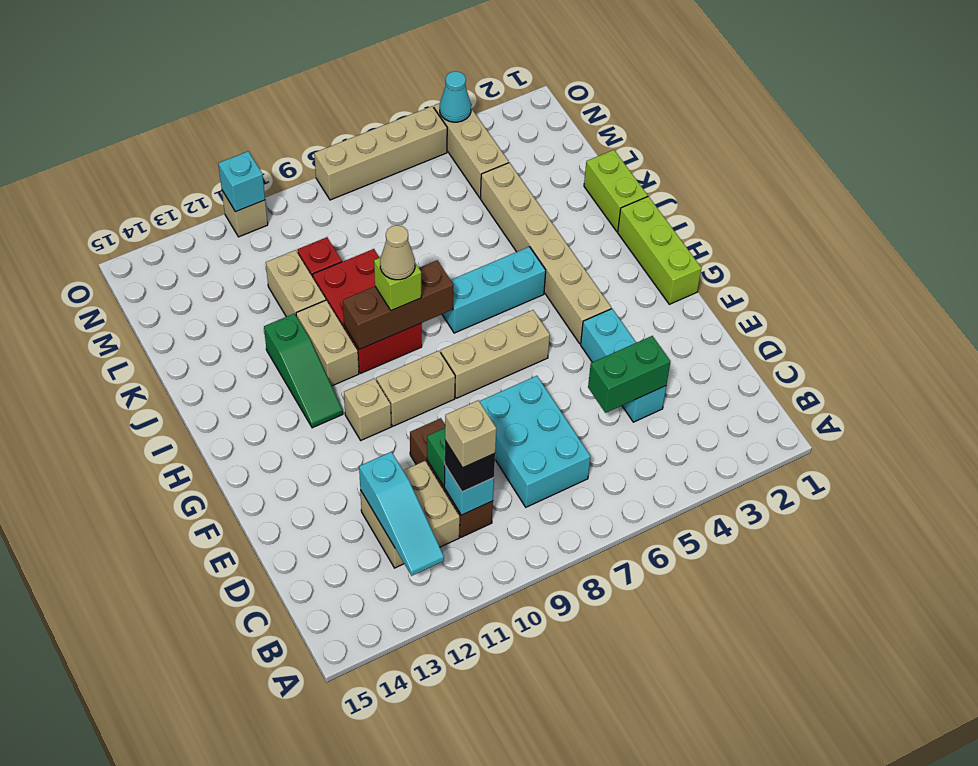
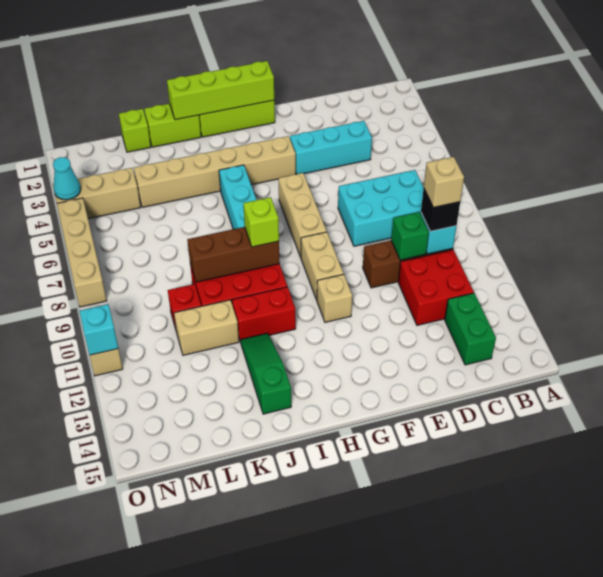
cyan slope B12:D12 level 2 top D -> none
tan brick C11:D12 level 1 -> red brick C11:D12 level 1
green brick D4:D5 level 2 -> green brick C13:C14 level 1
none -> lime brick G1:J1 level 2
green slope H12:J12 level 1 top J -> green slope J12:J14 level 1 top 14
brown brick I8:I10 level 2 -> brown brick I9:K9 level 2
tan cone I9 level 4 -> none
tan brick I11:J11 level 1 -> red brick I11:J11 level 1
none -> lime brick L1 level 1

